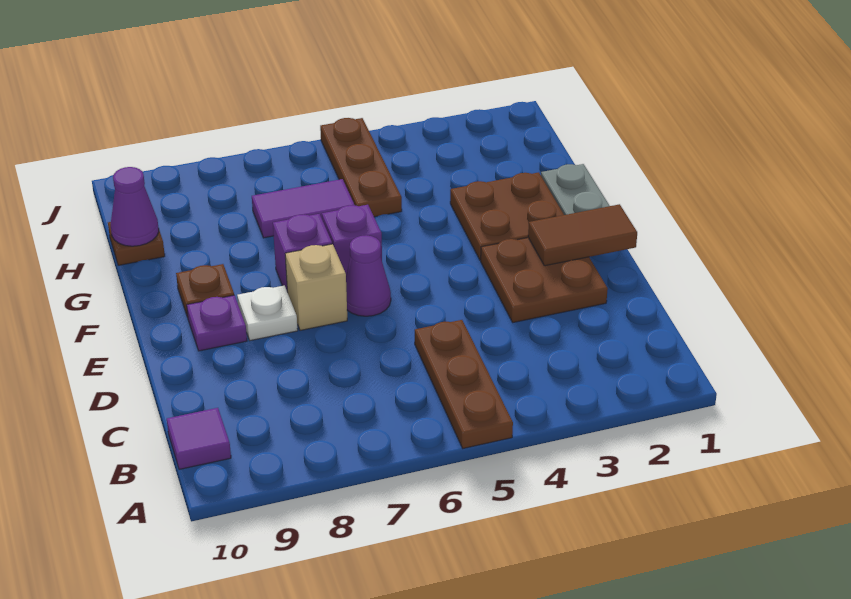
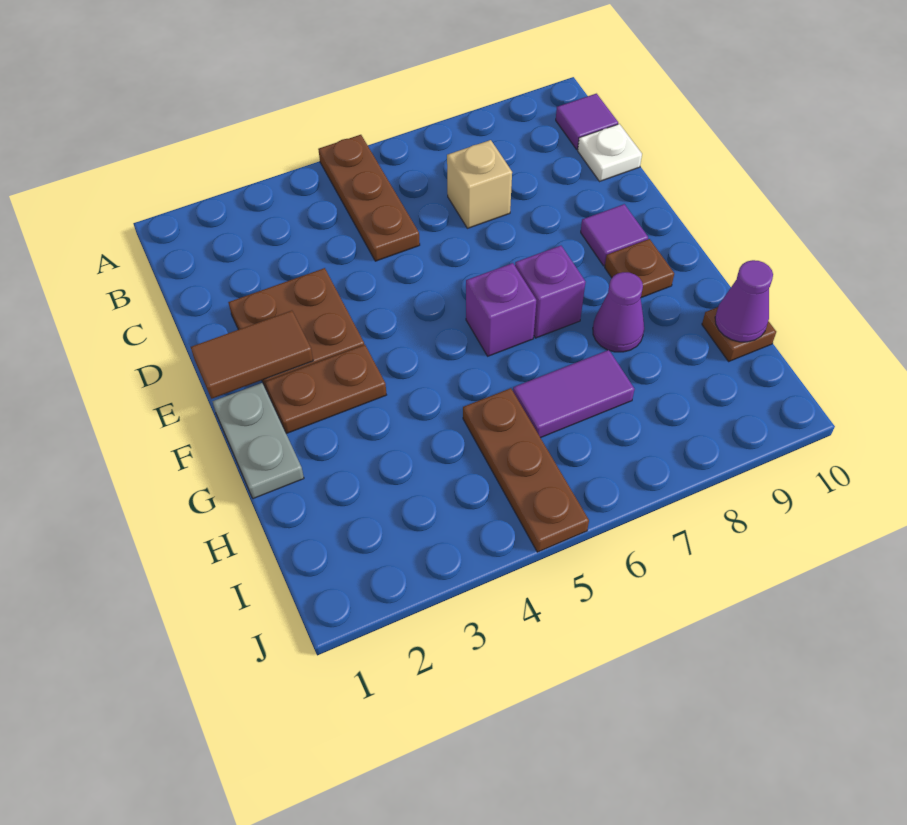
purple cone E6 level 1 -> purple cone G8 level 1
tan brick E7 level 1 -> tan brick C7 level 1
white plate E8 level 1 -> white plate C10 level 1
purple plate E9 level 1 -> purple tile E9 level 1
brown plate F2:G3 level 1 -> brown plate F2:F3 level 1

